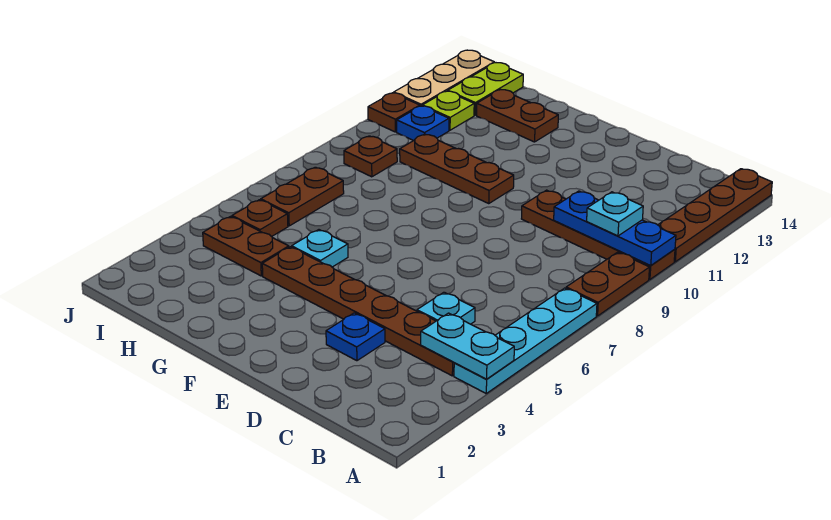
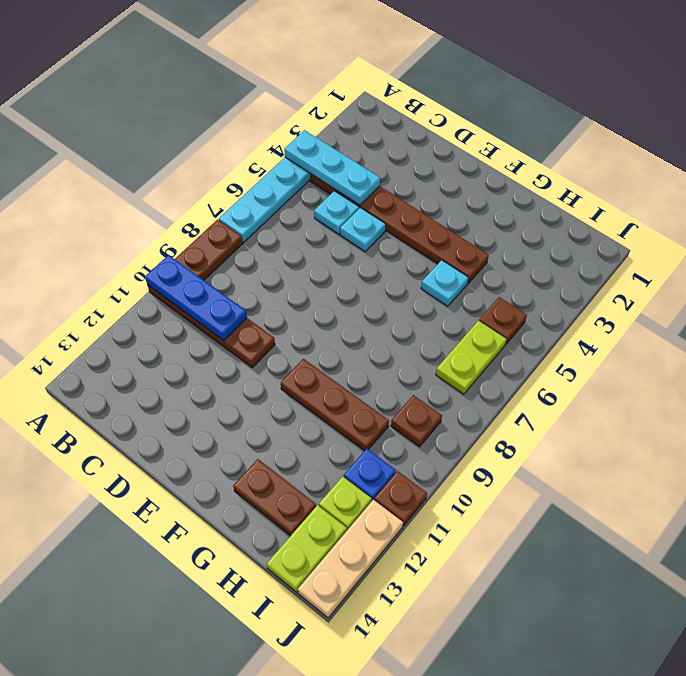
cyan plate A4:B4 level 2 -> cyan plate A4:C4 level 2
brown plate A11:A14 level 1 -> none
cyan plate B10 level 3 -> cyan plate D5 level 1
blue plate D3 level 1 -> none
brown plate H4:I4 level 1 -> none
brown plate I6:I7 level 1 -> lime plate I6:I7 level 1

